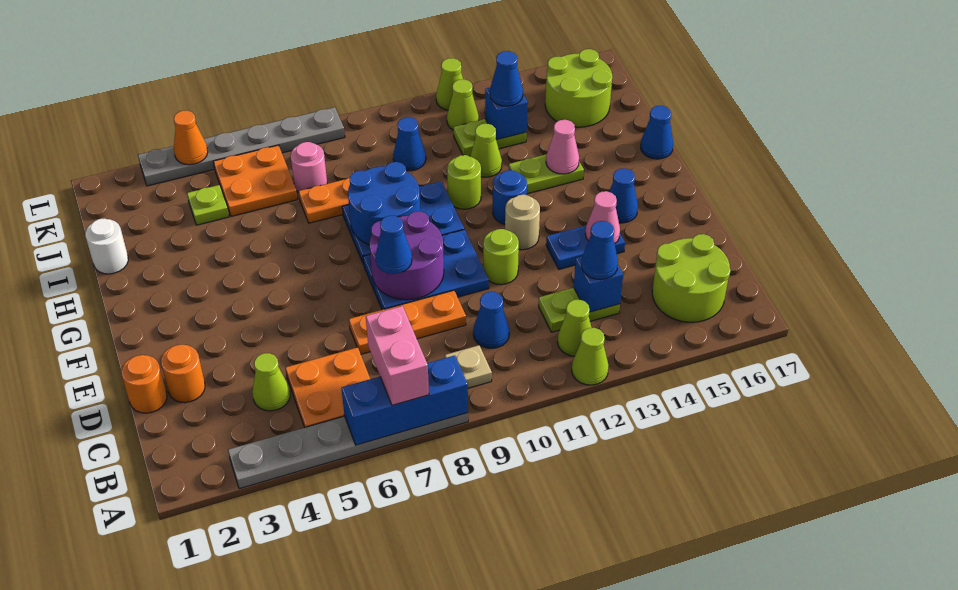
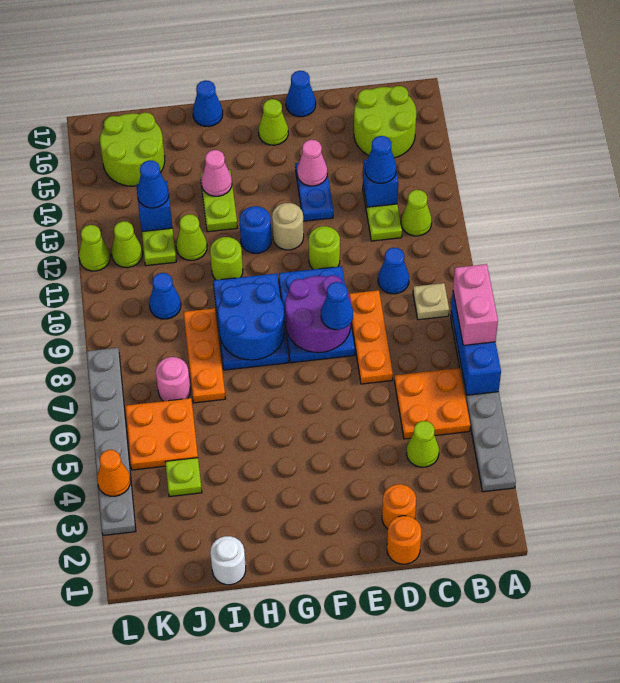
pink brick A7:B7 level 3 -> pink brick A7:A8 level 3
lime cone A12 level 1 -> lime cone F16 level 1
blue cone F15 level 1 -> blue cone E17 level 1

